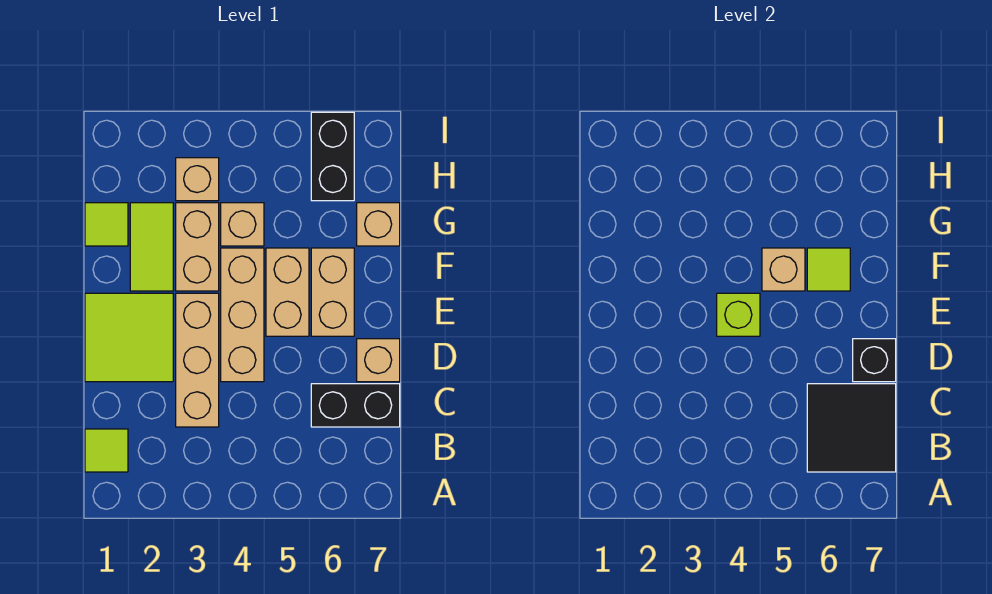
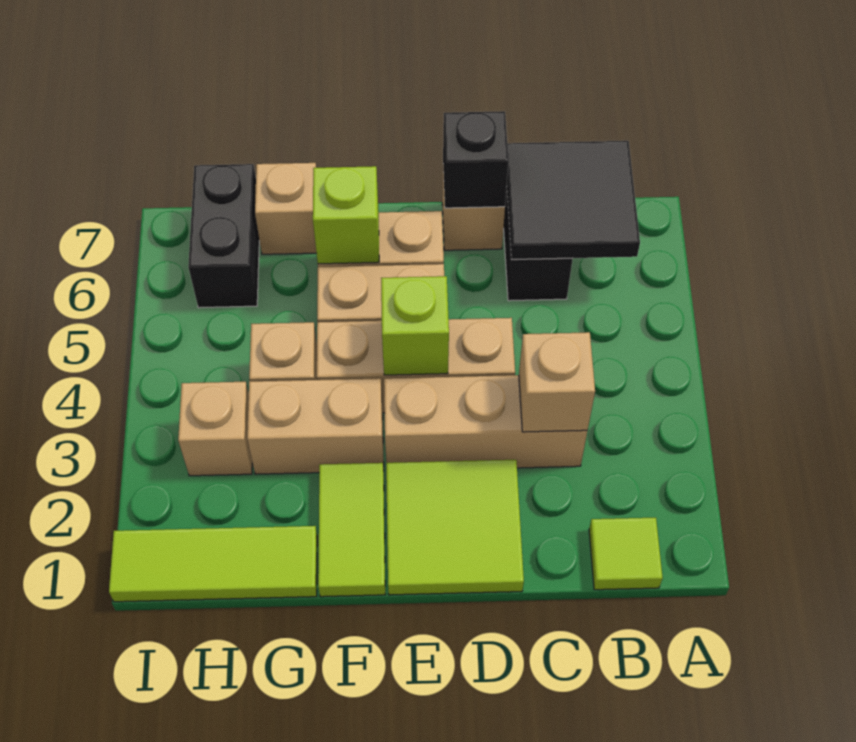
lime tile F2:G2 level 1 -> lime tile F1:F2 level 1
tan brick F5 level 2 -> tan brick C3 level 2
lime tile F6 level 2 -> lime brick F6 level 2
lime tile G1 level 1 -> lime tile G1:I1 level 1
black brick H6:I6 level 1 -> black brick H6:H7 level 1

